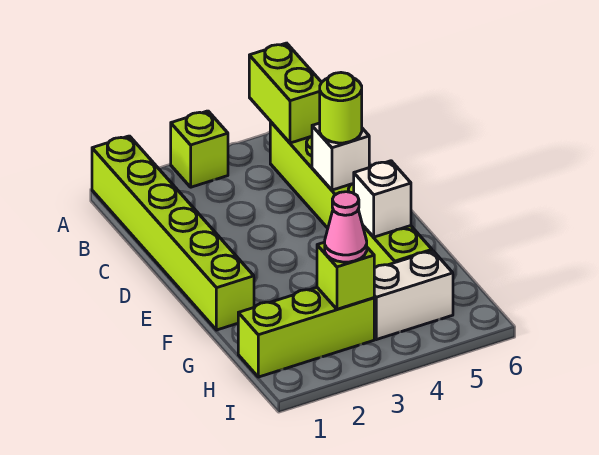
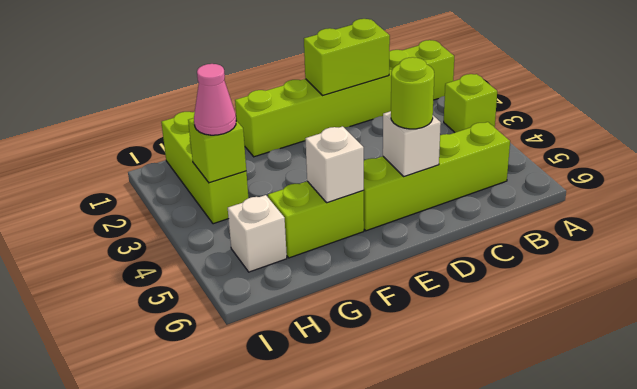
lime brick A5:B5 level 2 -> lime brick C1:D1 level 2
white brick H4:H5 level 1 -> white brick H5 level 1

